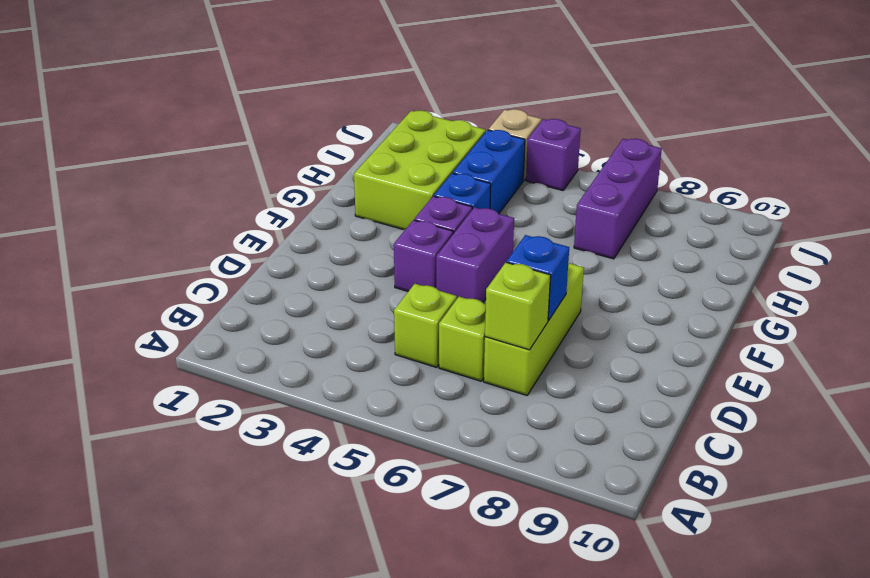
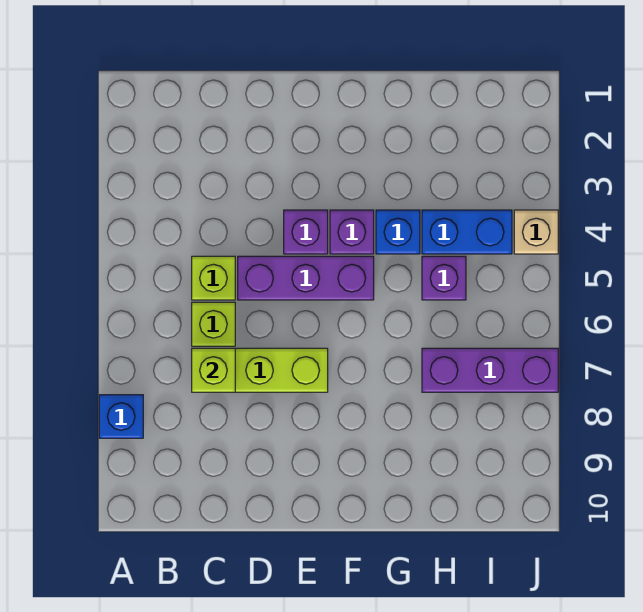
blue brick D7 level 2 -> blue brick A8 level 1
purple brick E5:F5 level 1 -> purple brick D5:F5 level 1
lime brick G2:I3 level 1 -> none
purple brick J5 level 1 -> purple brick H5 level 1

